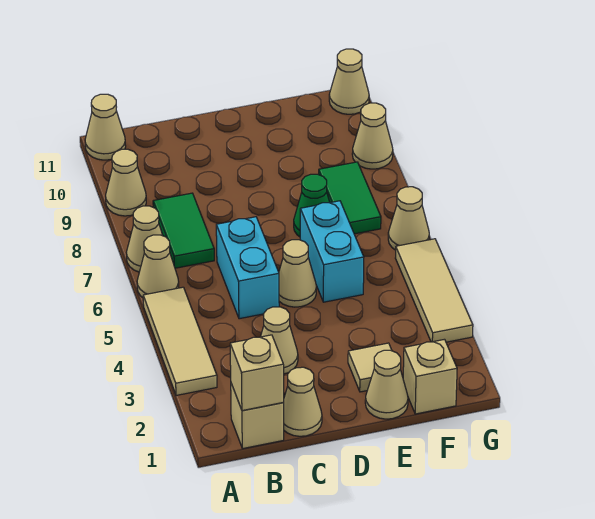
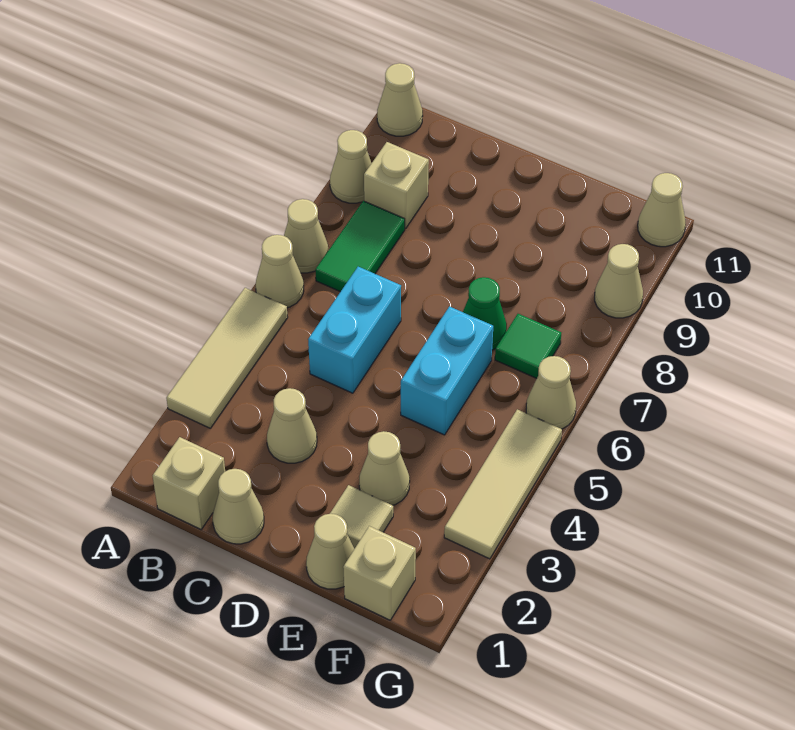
tan brick B1 level 2 -> tan brick B9 level 1
tan cone D5 level 1 -> tan cone E3 level 1
green tile F7:F8 level 1 -> green tile F7 level 1

